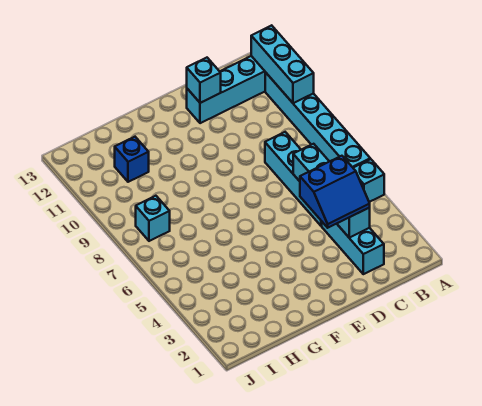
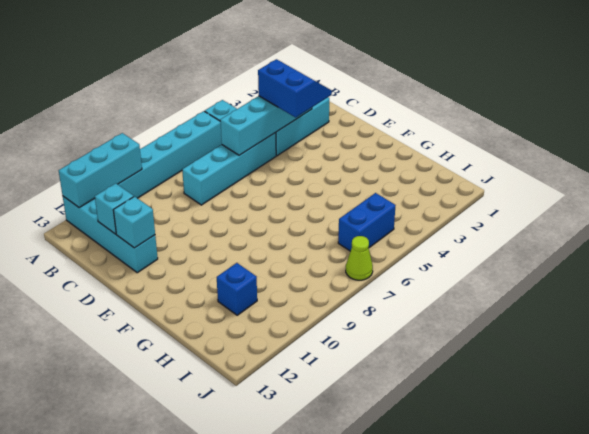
none -> blue brick I5:I6 level 1
cyan brick I8 level 1 -> cyan brick C12 level 2
none -> lime cone J7 level 1

